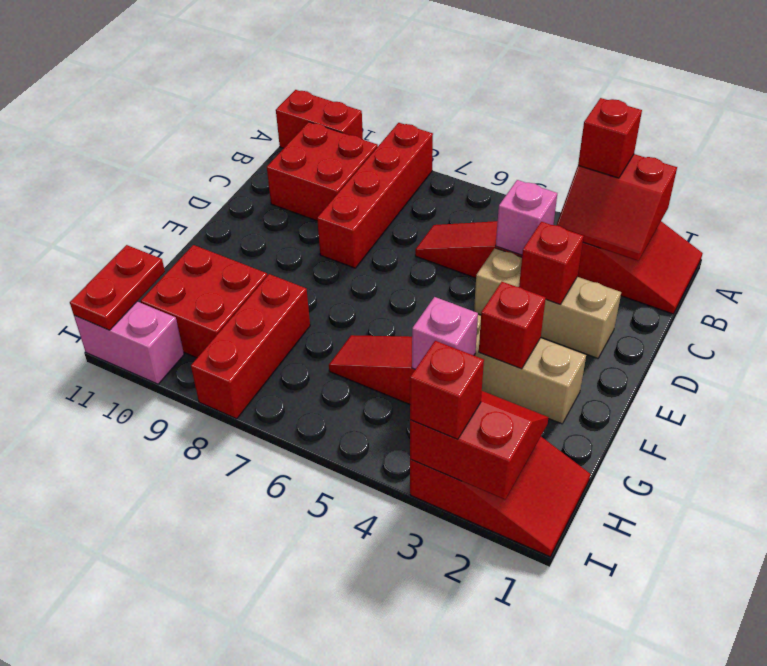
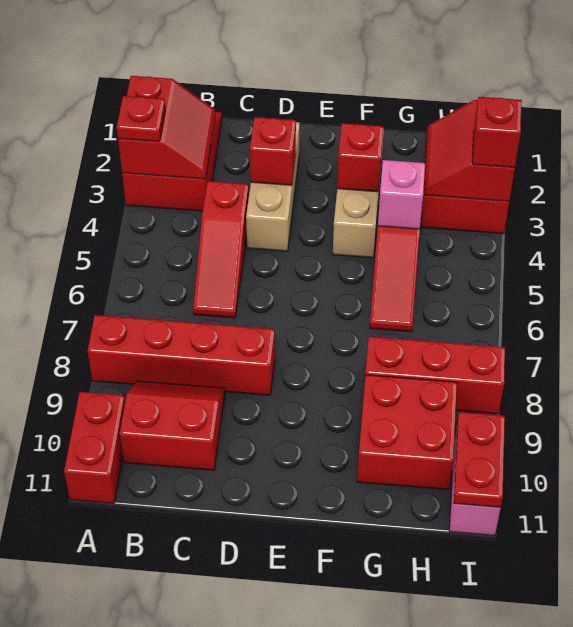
red brick A3 level 3 -> red plate A3 level 3
red brick B9:C10 level 1 -> red slope B9:C10 level 1 top 10
pink brick C4 level 2 -> none
red plate H11:I11 level 2 -> red plate I10:I11 level 2

